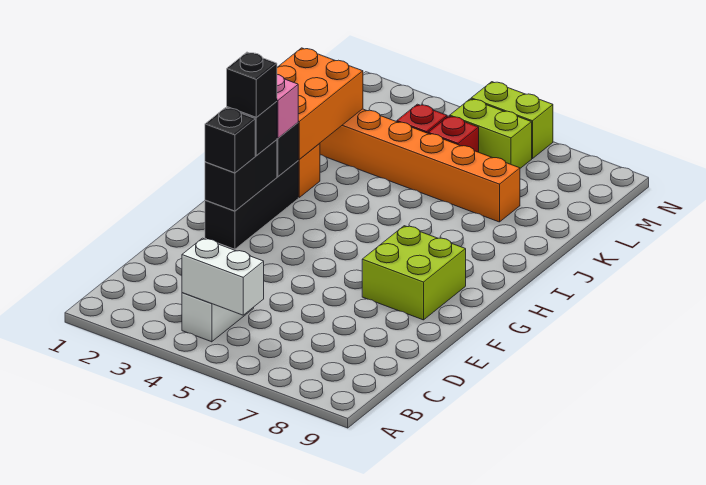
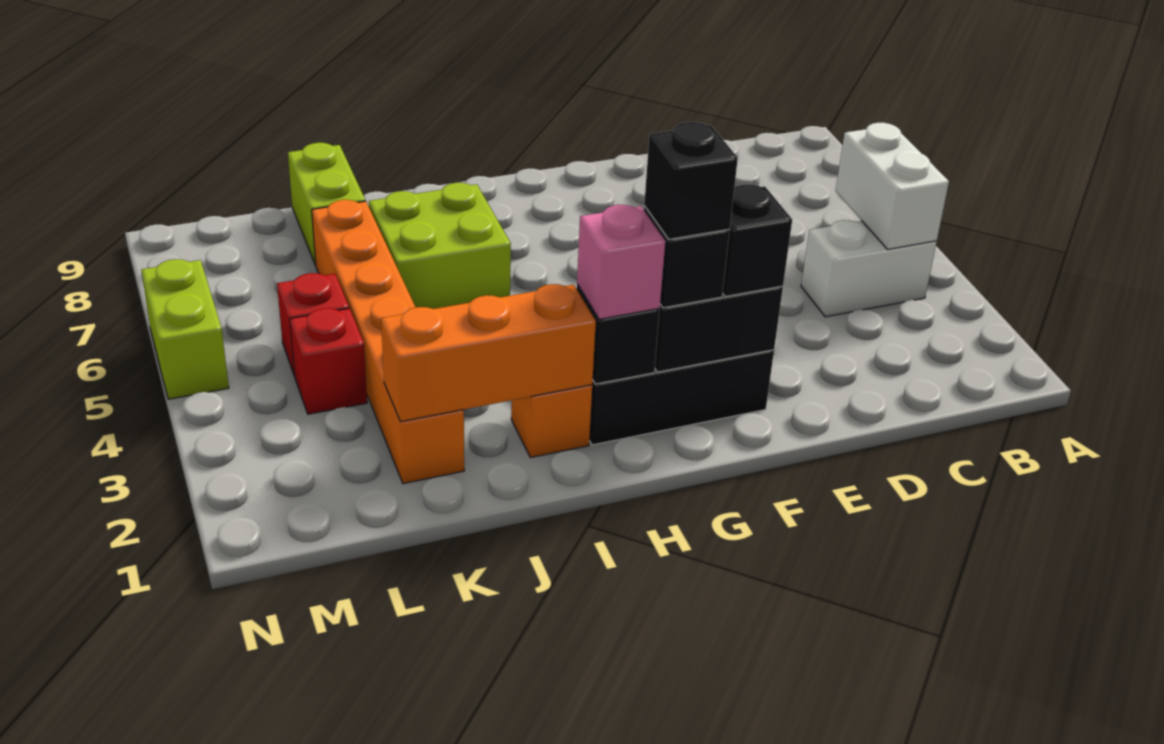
lime brick F7:G8 level 1 -> lime brick I6:J7 level 1
orange brick I1:K2 level 2 -> orange brick I2:K2 level 2
lime brick M5:M6 level 1 -> lime brick K8:K9 level 1

